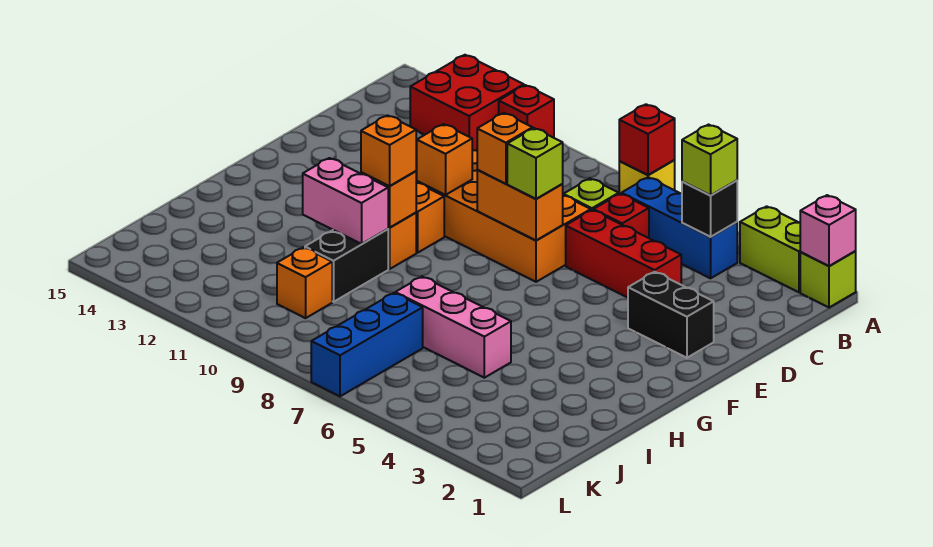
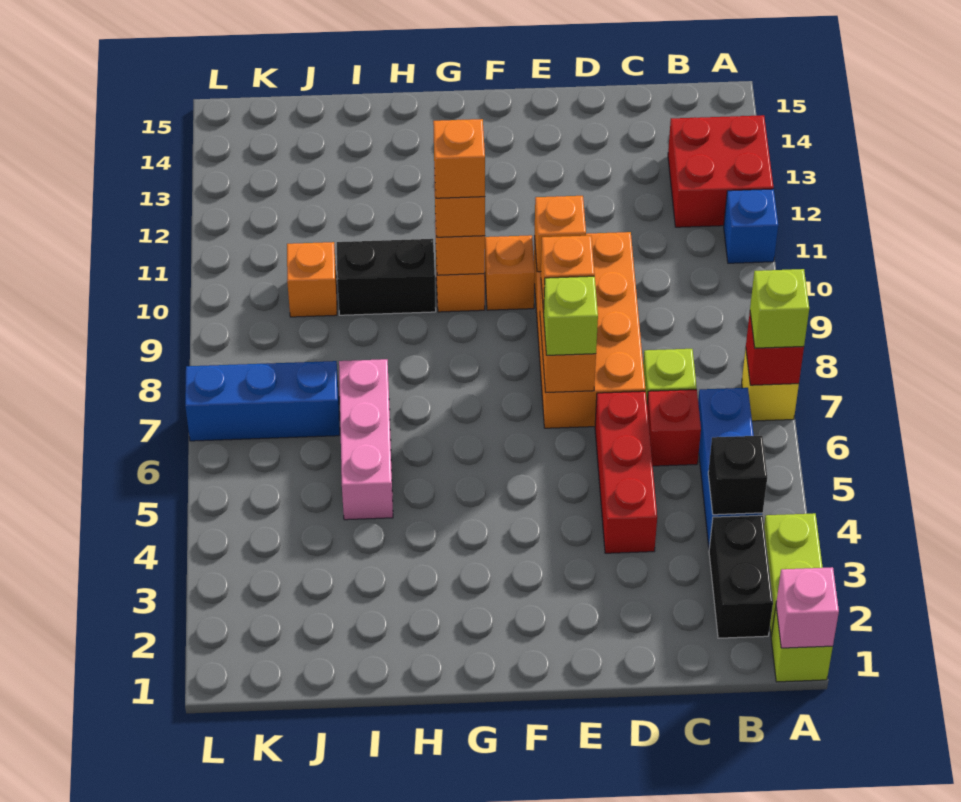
red brick A11 level 1 -> blue brick A11 level 1
lime brick B4 level 3 -> lime brick A7 level 3
black brick E2:E3 level 1 -> black brick B2:B3 level 1
none -> orange brick G10 level 4
pink brick H10:H11 level 2 -> none

